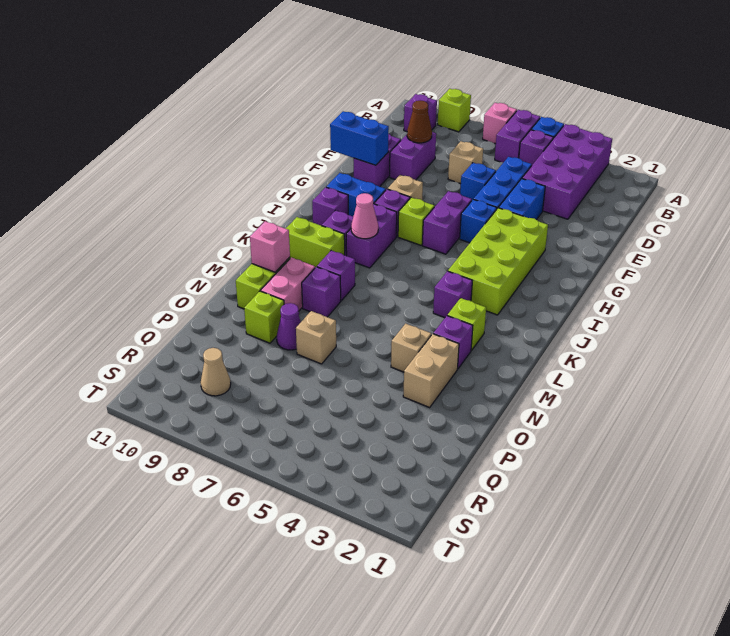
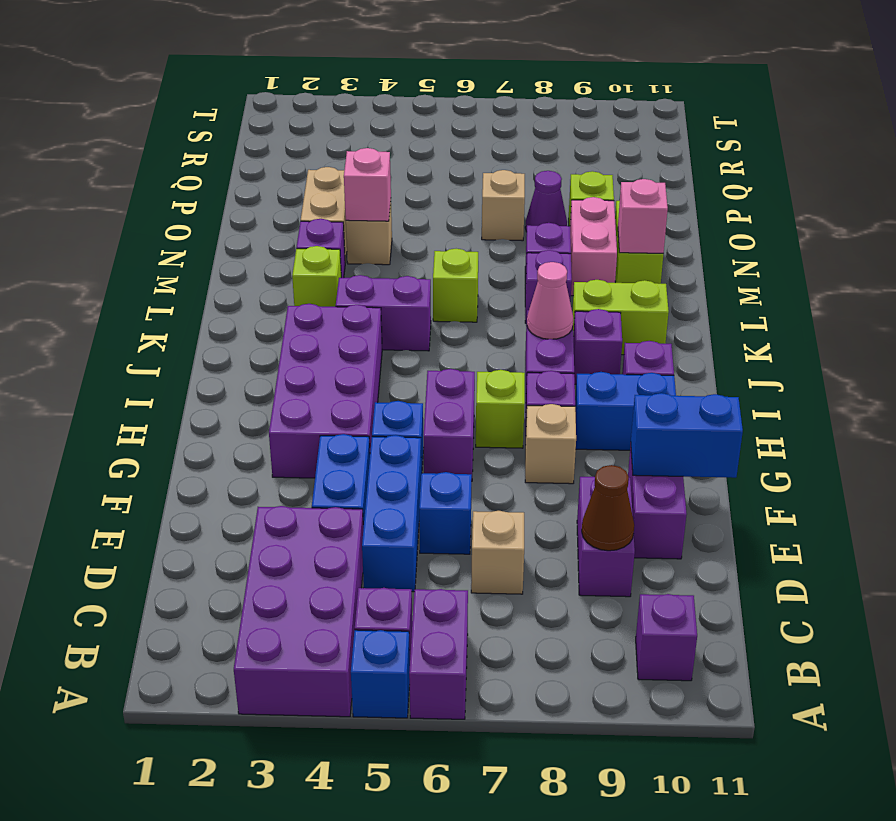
pink brick A7 level 1 -> pink brick N4 level 2
lime brick A9 level 1 -> lime brick L6 level 1
lime brick G3:J4 level 1 -> purple brick G3:J4 level 1
purple brick K4 level 1 -> purple brick K4:K5 level 1
tan cone R9 level 1 -> none

